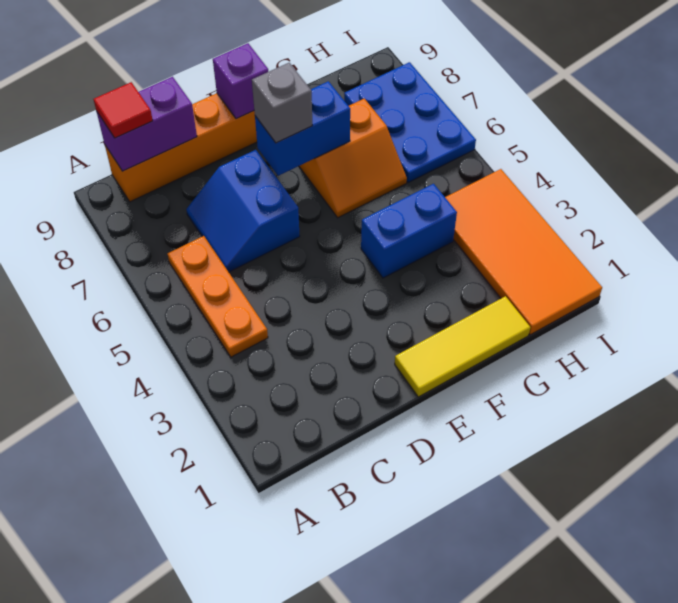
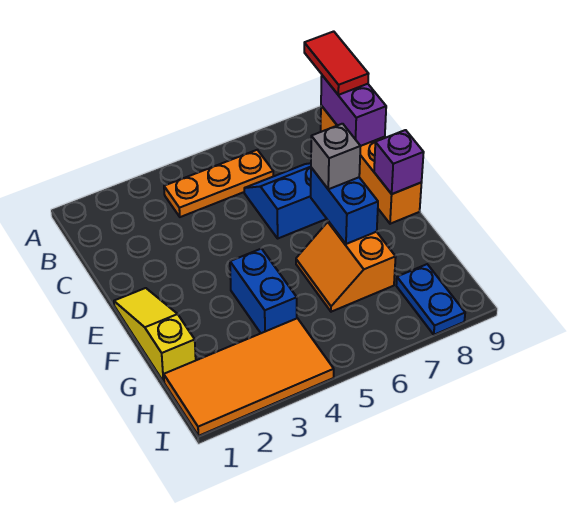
red tile B9 level 3 -> red tile A9:B9 level 3
yellow tile E1:G1 level 1 -> yellow slope E1:G1 level 1 top G
blue plate H6:I8 level 1 -> blue plate H8:I8 level 1

